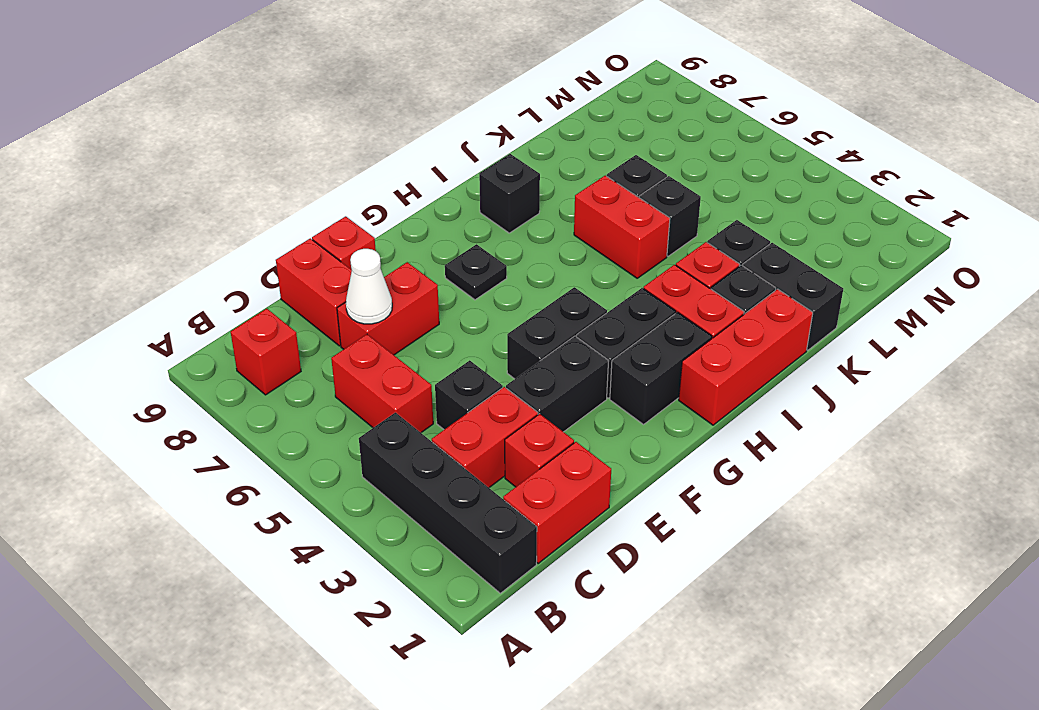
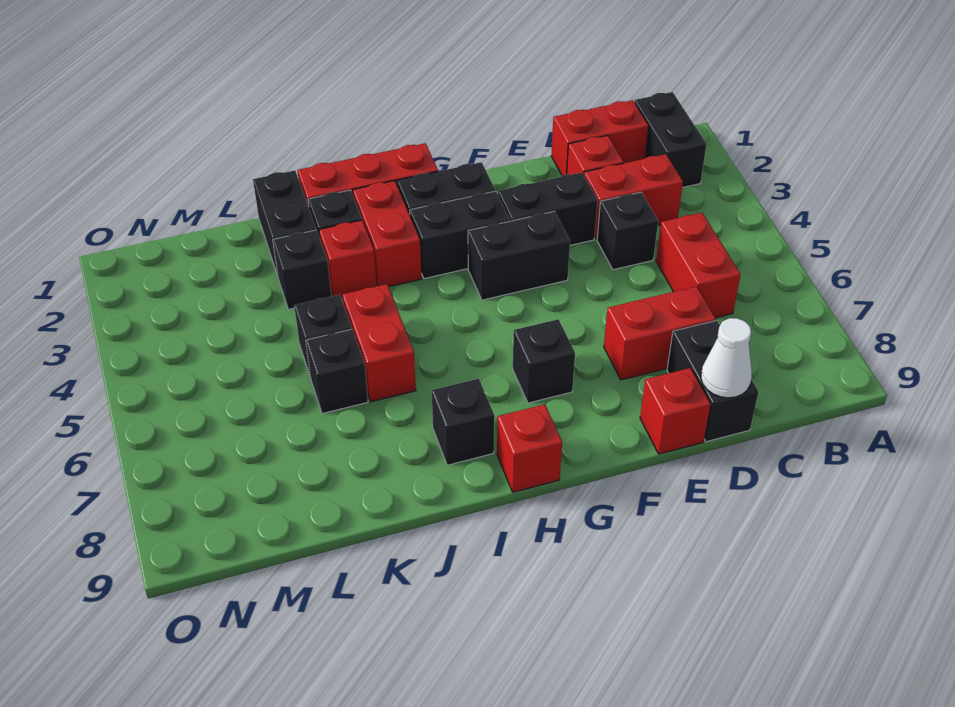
black brick B1:B4 level 1 -> black brick B1:B2 level 1
red brick B8 level 1 -> red brick H9 level 1
white cone D7 level 2 -> white cone D9 level 2
red brick D8:D9 level 1 -> black brick D8:D9 level 1
black plate G7 level 1 -> black brick G7 level 1

